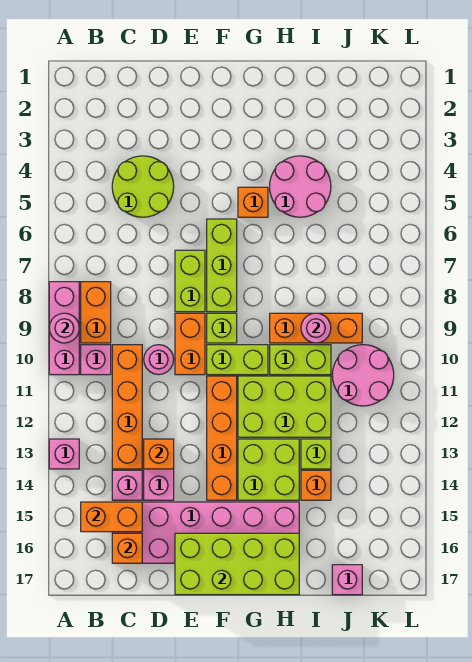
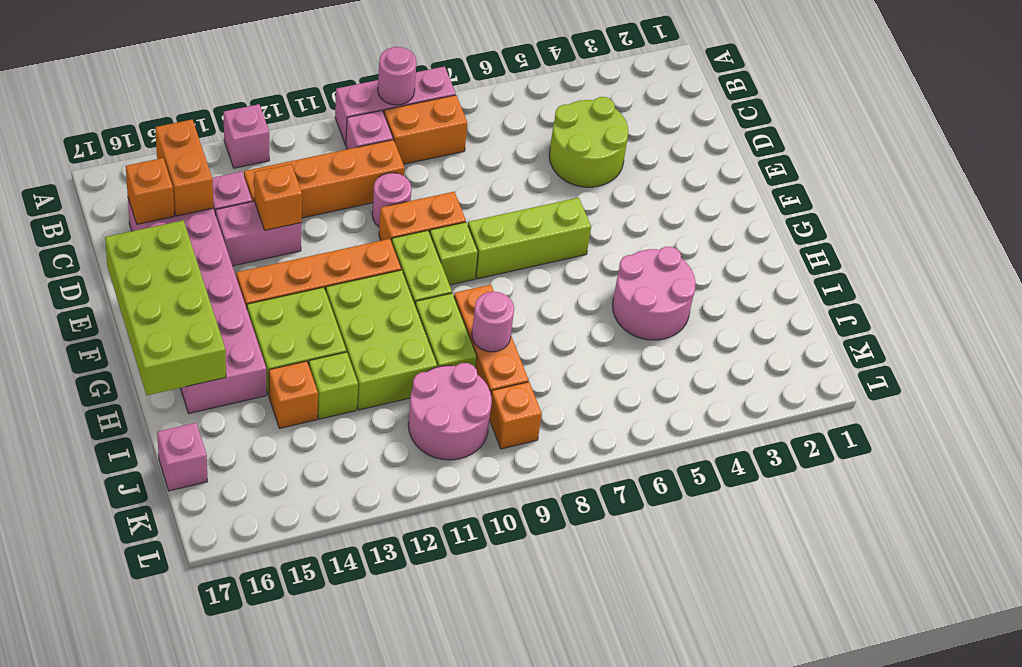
lime brick E7:E8 level 1 -> none
orange brick G5 level 1 -> orange brick K9 level 1

